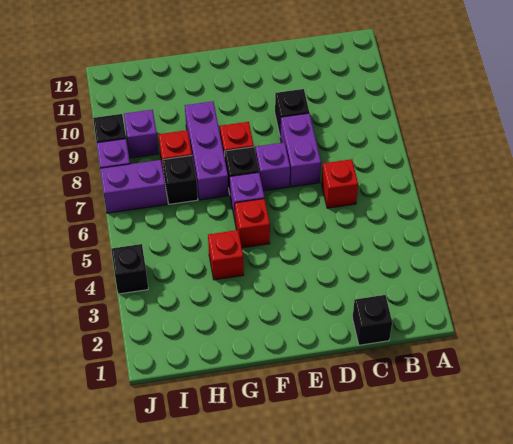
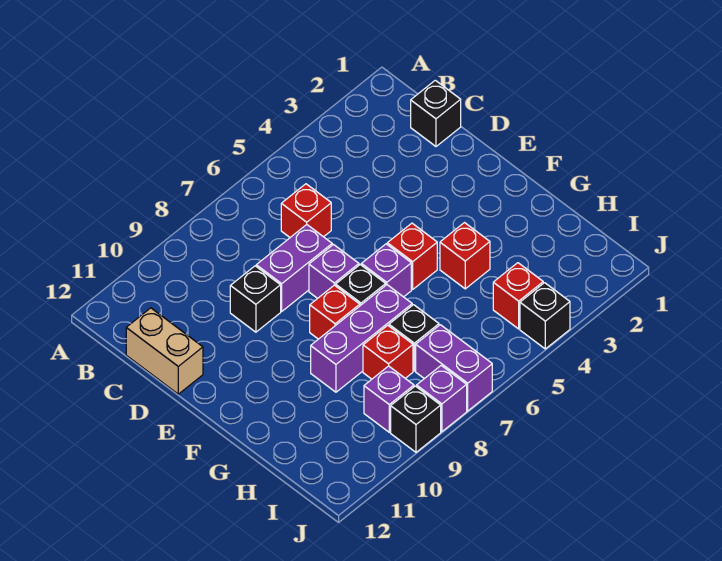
none -> tan brick C12:D12 level 1
none -> red brick I4 level 1

